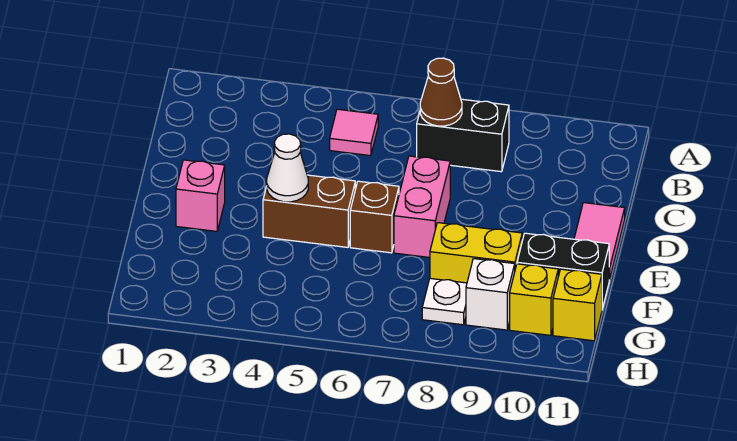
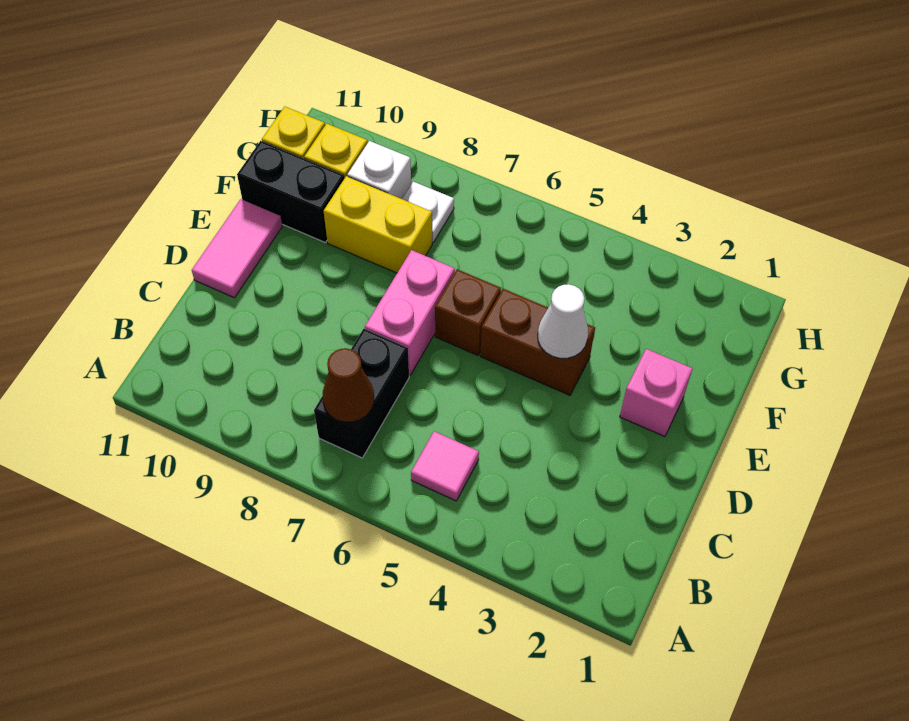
black brick B7:B8 level 1 -> black brick B7:C7 level 1

